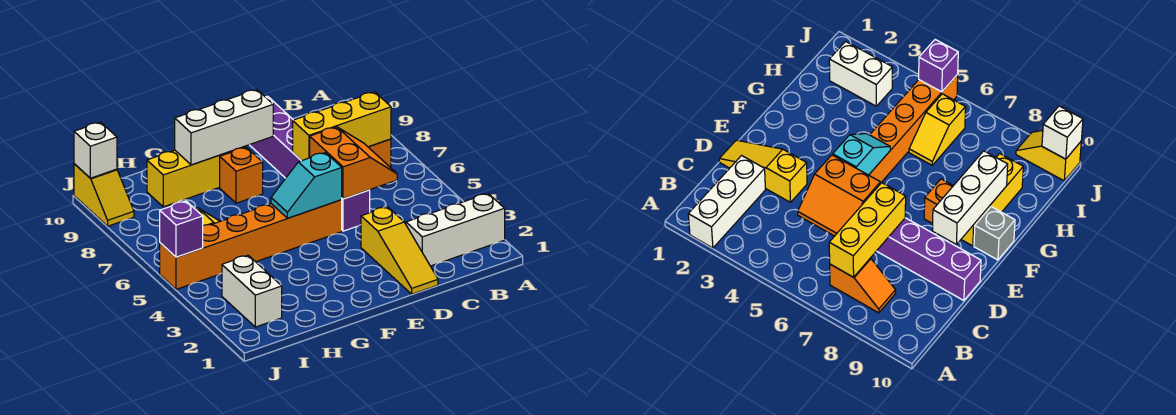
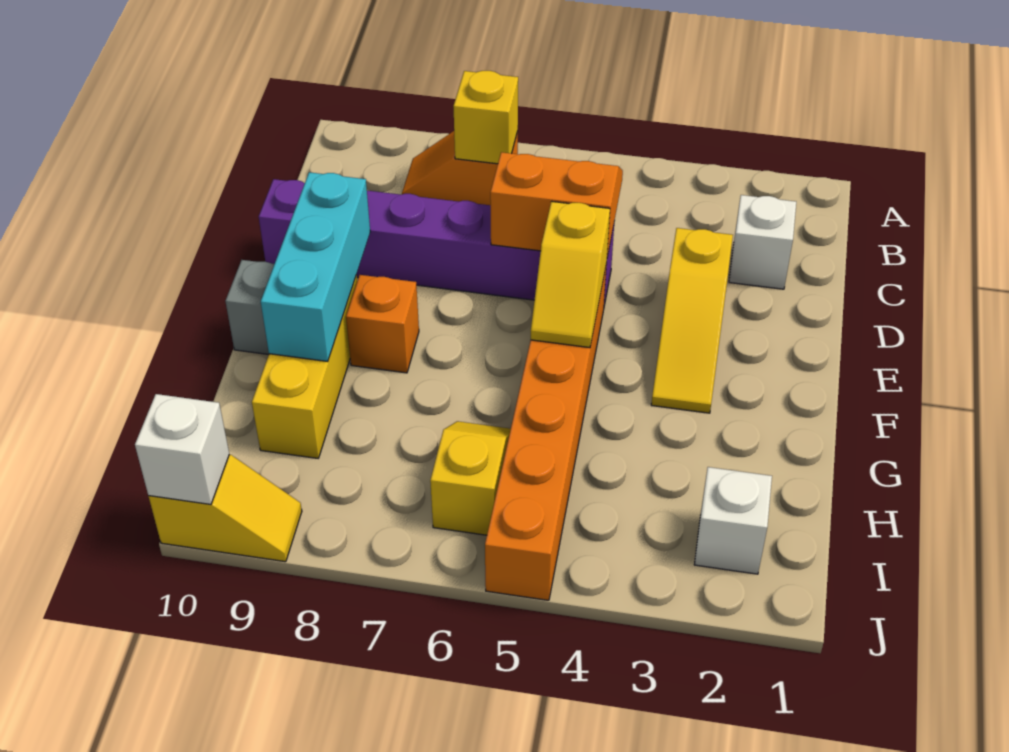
white brick A2:C2 level 1 -> white brick C2 level 1
yellow brick B7:D7 level 2 -> yellow brick B7 level 2
yellow slope D1:D3 level 1 top 3 -> yellow slope D3:F3 level 1 top D
cyan slope E5:F5 level 2 top E -> yellow slope E5:F5 level 2 top E
white brick E9:G9 level 2 -> cyan brick E9:G9 level 2
white brick I2:I3 level 1 -> white brick I2 level 1
purple brick J5 level 2 -> none

